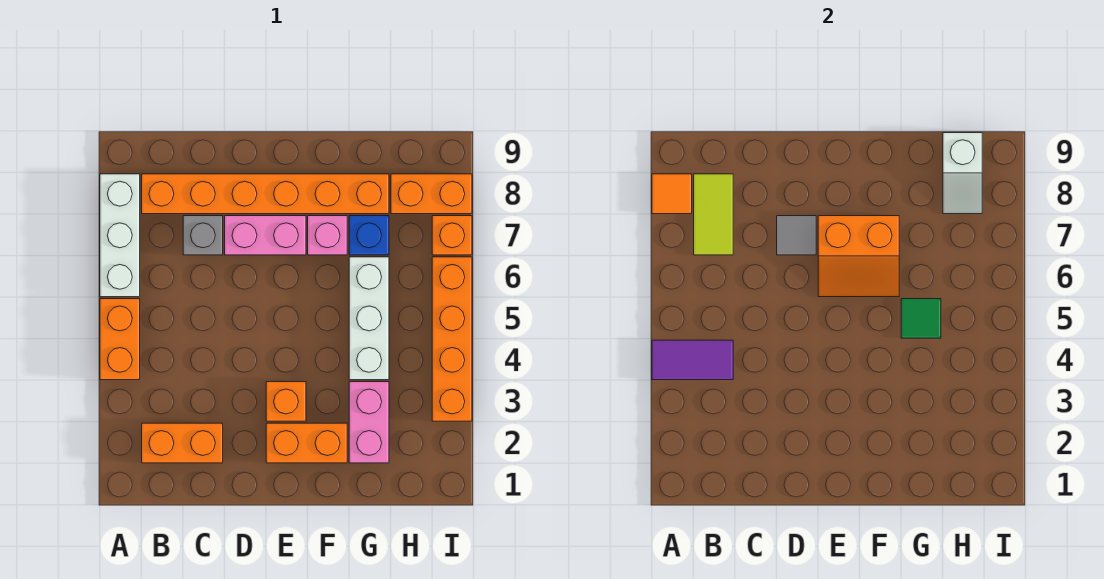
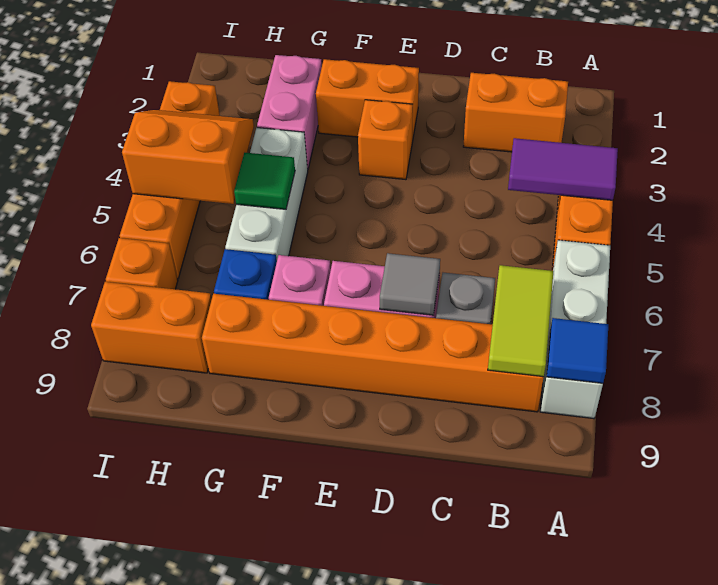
orange tile A8 level 2 -> blue tile A8 level 2
orange slope E6:F7 level 2 top 7 -> orange slope H4:I5 level 2 top 5
white slope H8:H9 level 2 top 9 -> none

